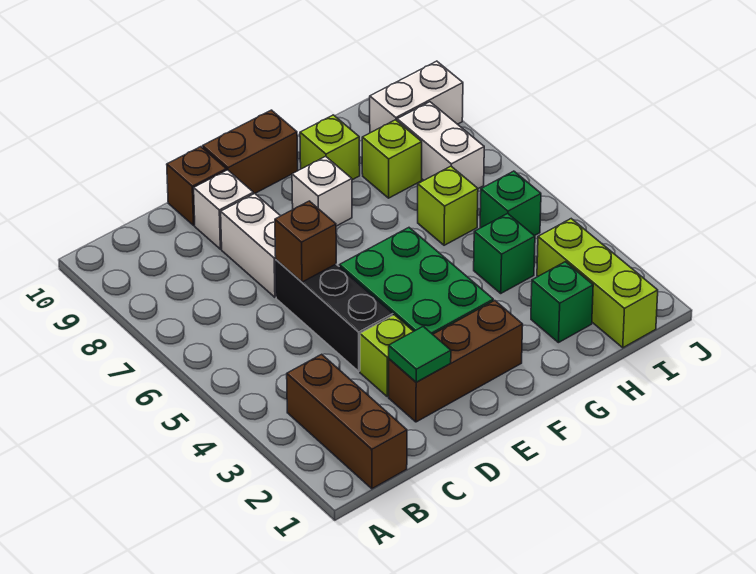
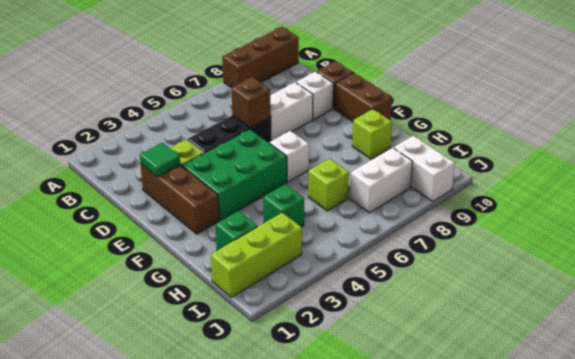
brown brick B1:B3 level 1 -> brown brick A8:A10 level 1
white brick F8 level 1 -> white brick F6 level 1
lime brick H8 level 1 -> none
green brick I5 level 1 -> none

